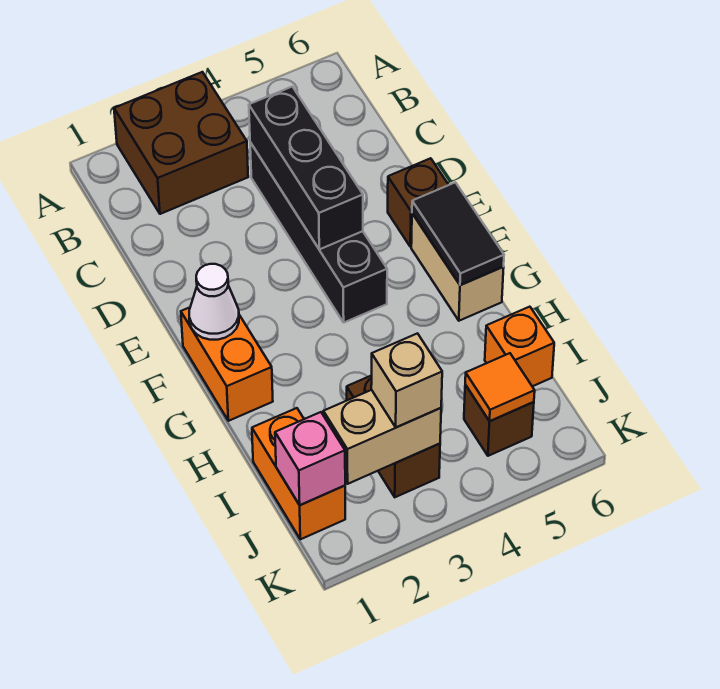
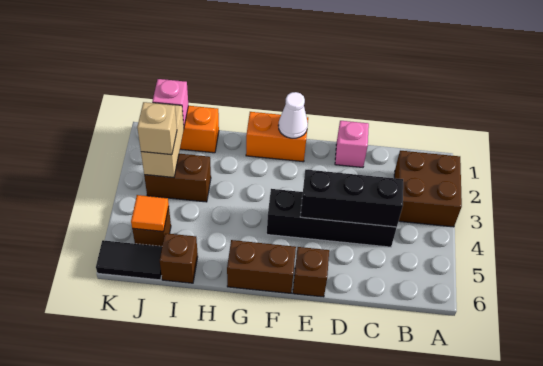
none -> pink brick D1 level 1
tan brick F6:G6 level 1 -> brown brick F6:G6 level 1
black tile F6:G6 level 2 -> black tile J6:K6 level 1
orange brick I6 level 1 -> brown brick I6 level 1

